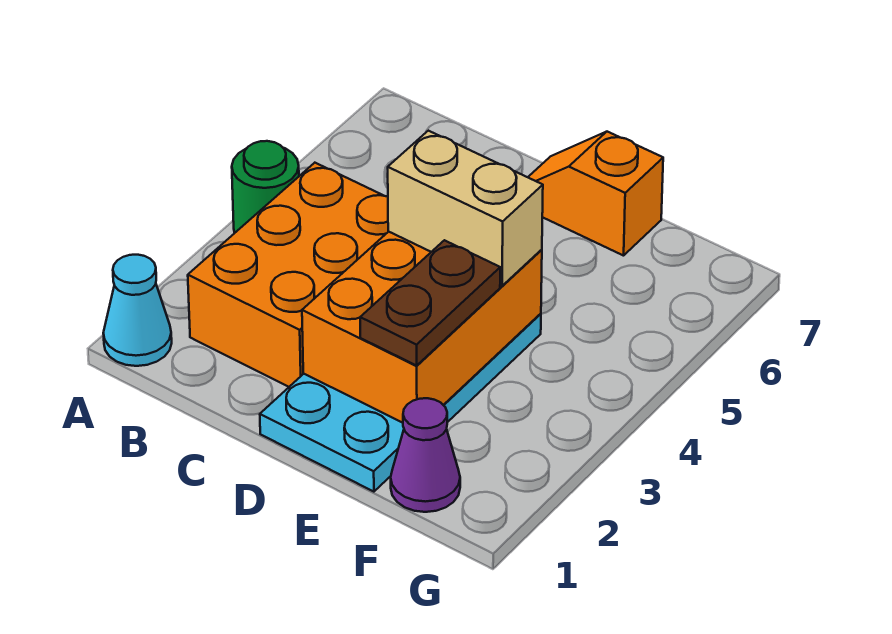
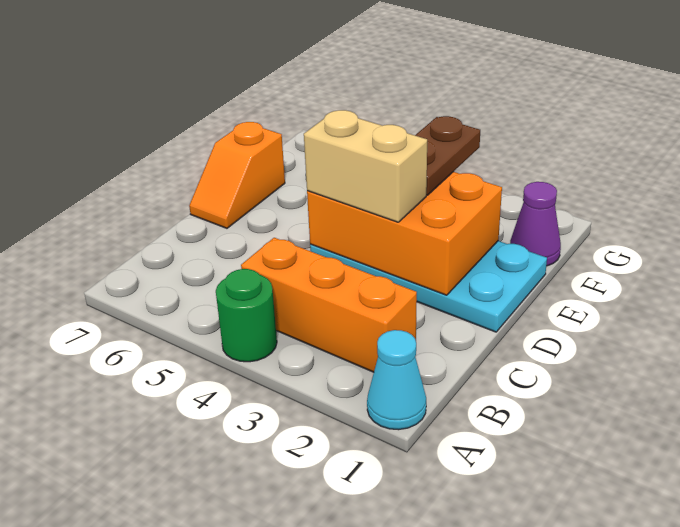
orange brick B2:C4 level 1 -> orange brick B2:B4 level 1
tan brick D4:E4 level 3 -> tan brick D3:D4 level 3
brown plate E2:E3 level 3 -> brown plate E3:F3 level 3

